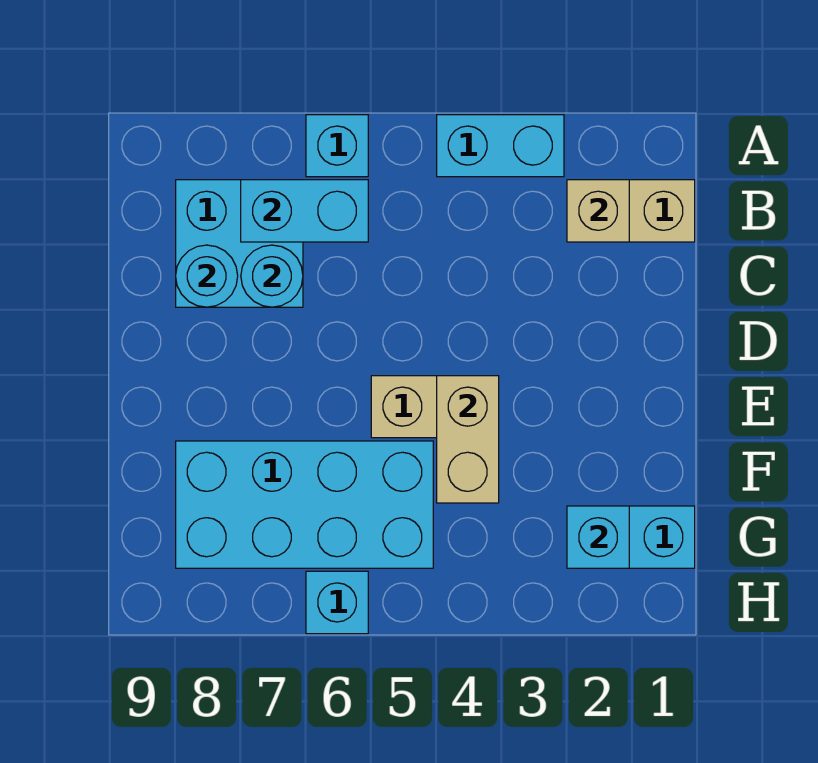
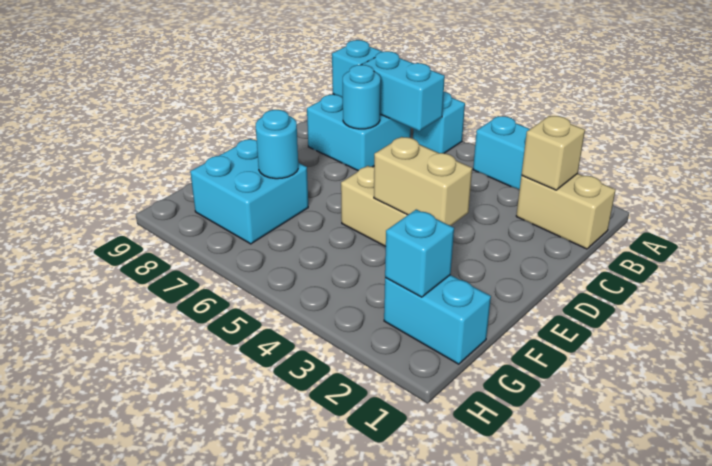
cyan round brick C8 level 2 -> cyan round brick F7 level 2
tan brick E4:F4 level 2 -> tan brick E3:E4 level 2
cyan brick F5:G8 level 1 -> cyan brick F7:G8 level 1
cyan brick H6 level 1 -> cyan brick B8 level 2

